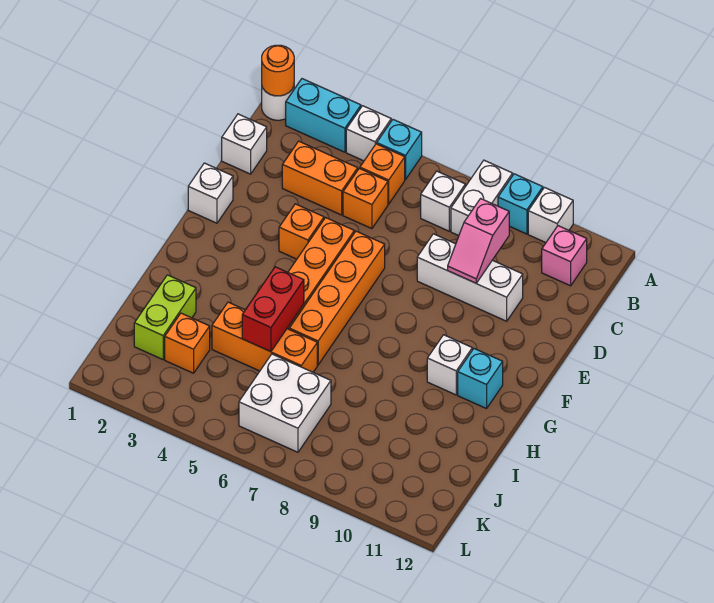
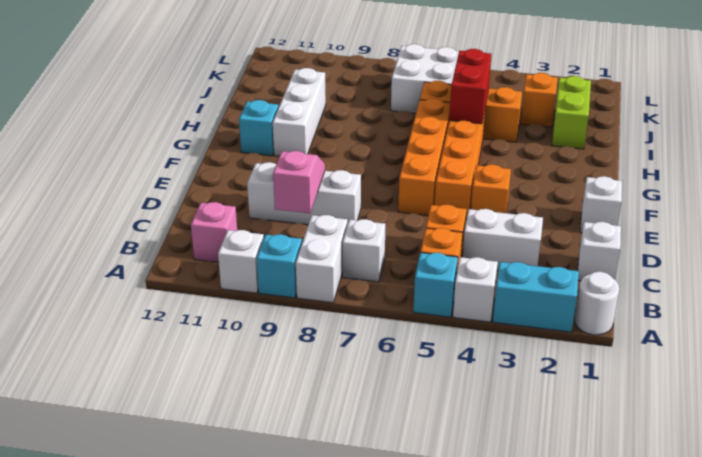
orange round brick A1 level 2 -> none
orange brick C3:C4 level 1 -> white brick C3:C4 level 1
white brick G10 level 1 -> white brick G10:I10 level 1

